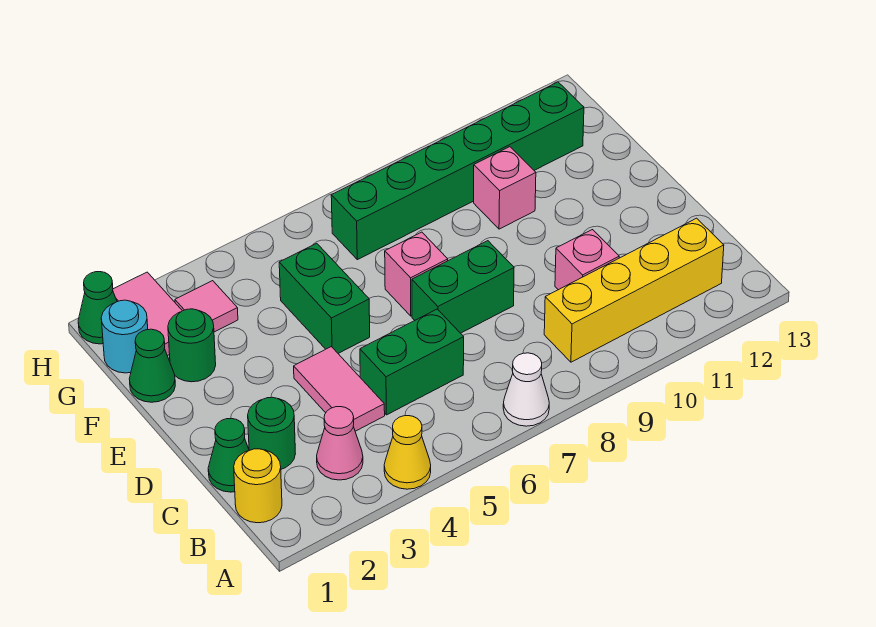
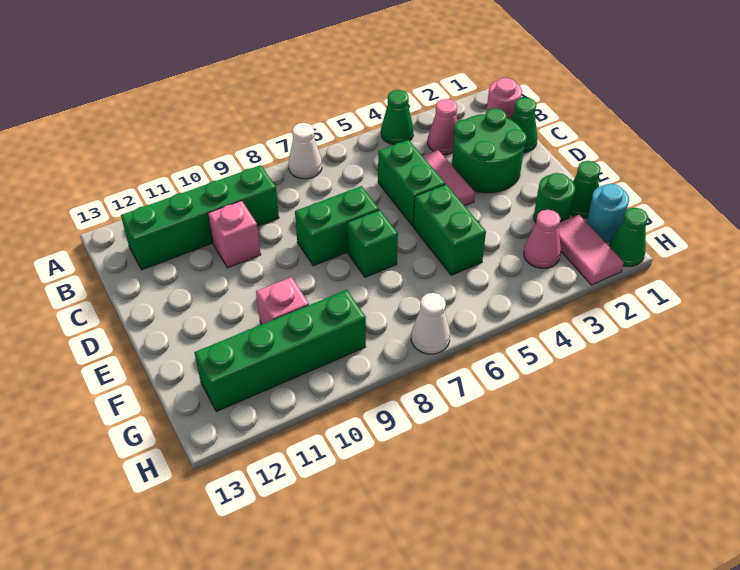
yellow cone A4 level 1 -> green cone A4 level 1
yellow round brick B1 level 1 -> pink round brick B1 level 1
yellow brick B9:B12 level 1 -> green brick B9:B12 level 1
green round brick C2 level 1 -> green round brick C2:D3 level 1
green brick C5:C6 level 1 -> green brick C5:D5 level 1
pink brick E7 level 1 -> green brick E7 level 1
pink tile G3 level 1 -> pink cone G3 level 1
green brick G7:G12 level 1 -> green brick G9:G12 level 1
none -> white cone H7 level 1

